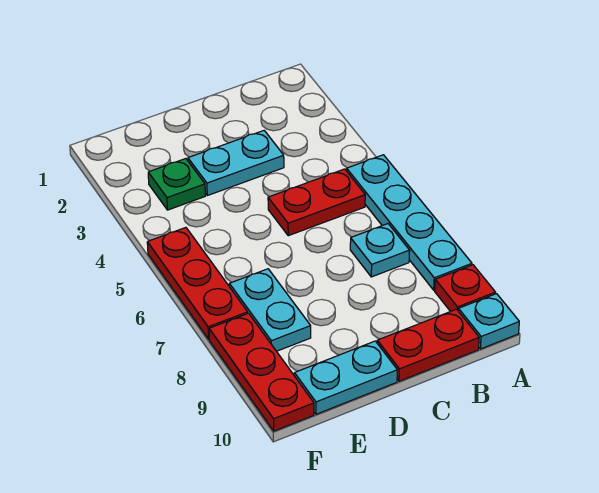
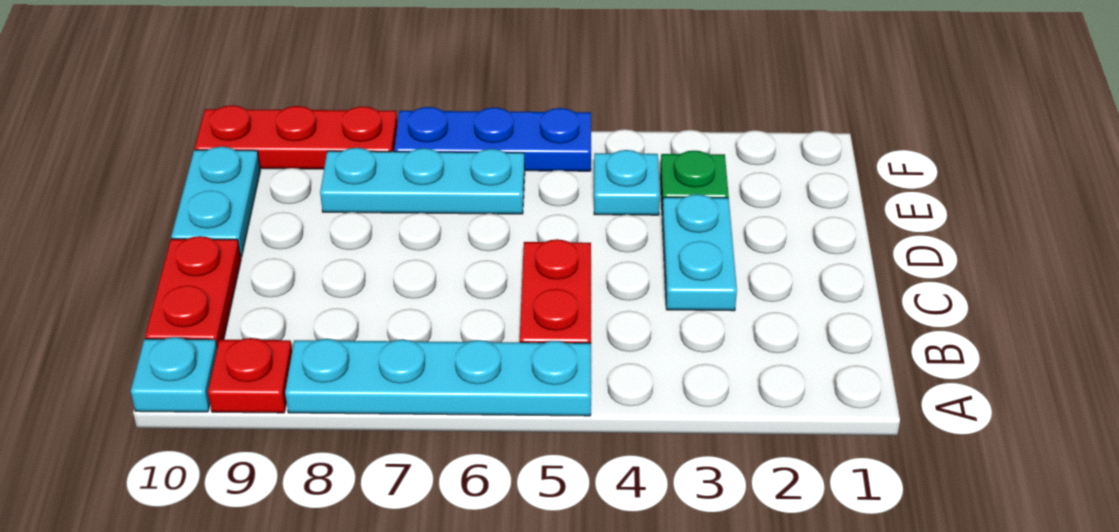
cyan plate B7 level 1 -> cyan plate E4 level 1
cyan plate E7:E8 level 1 -> cyan plate E6:E8 level 1
red plate F5:F7 level 1 -> blue plate F5:F7 level 1

